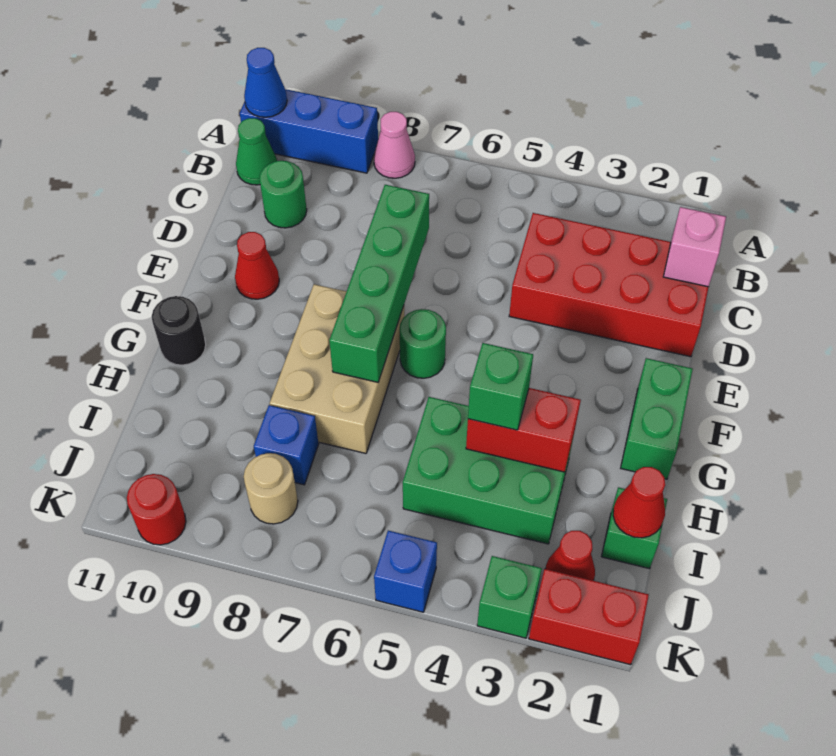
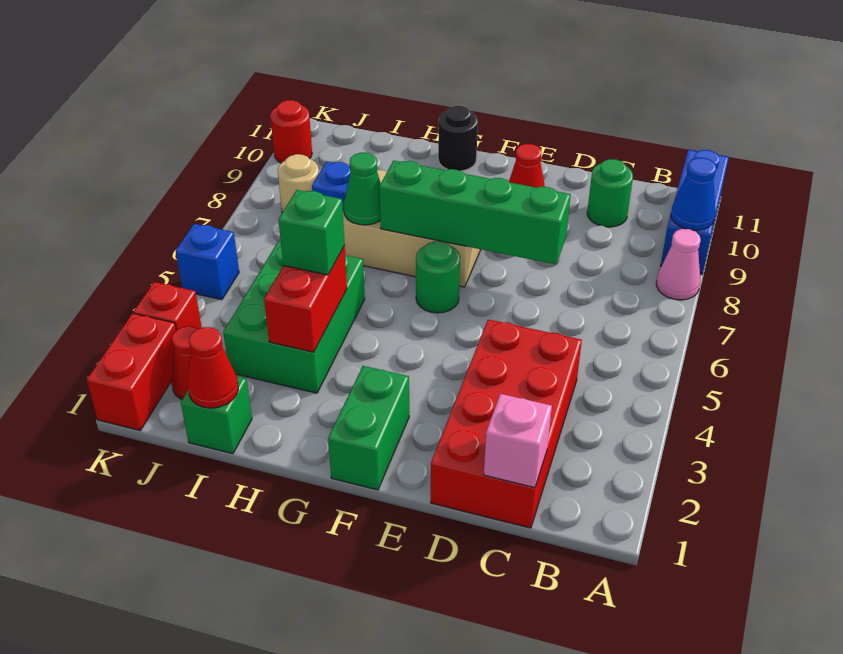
blue cone A11 level 2 -> blue cone A9 level 2
green cone B11 level 1 -> green cone H7 level 2
green brick F1:G1 level 1 -> green brick F1:F2 level 1
green brick K3 level 1 -> red brick K3 level 1

